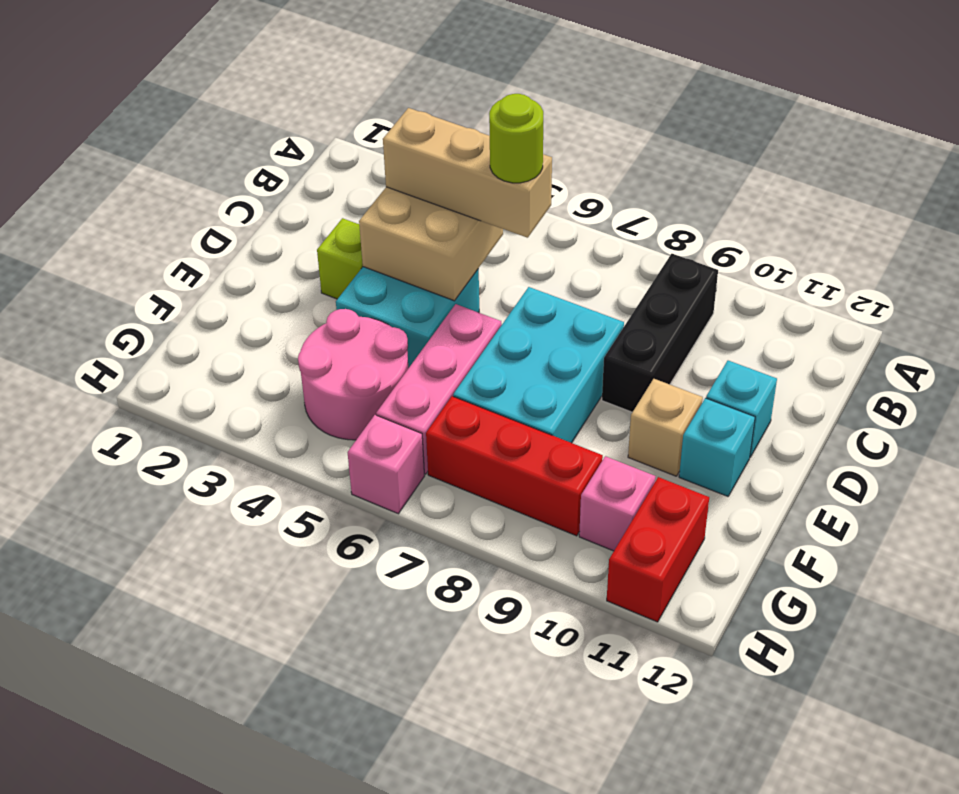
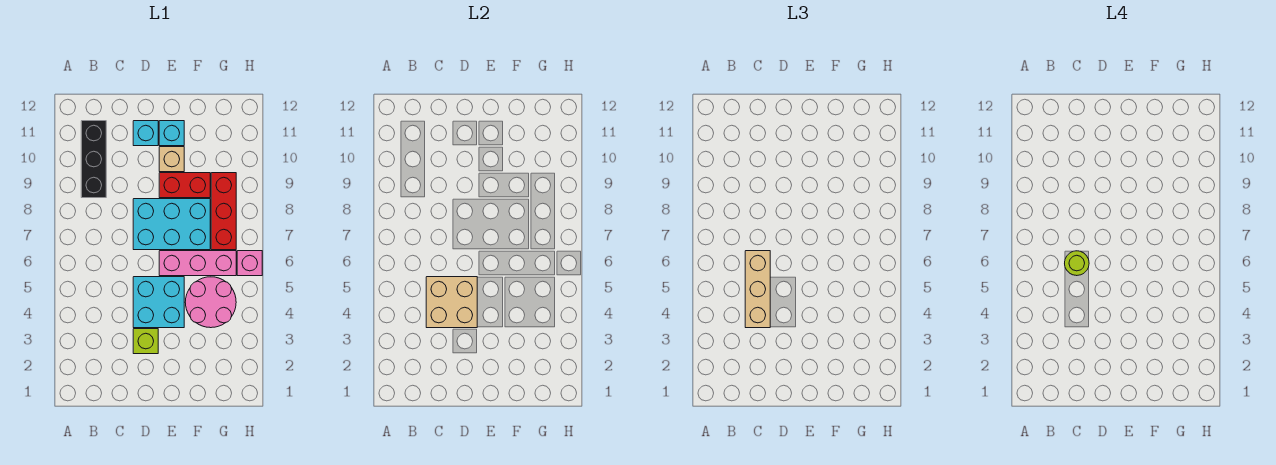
black brick B9:D9 level 1 -> black brick B9:B11 level 1
pink brick G10 level 1 -> none
red brick G11:H11 level 1 -> red brick E9:F9 level 1

